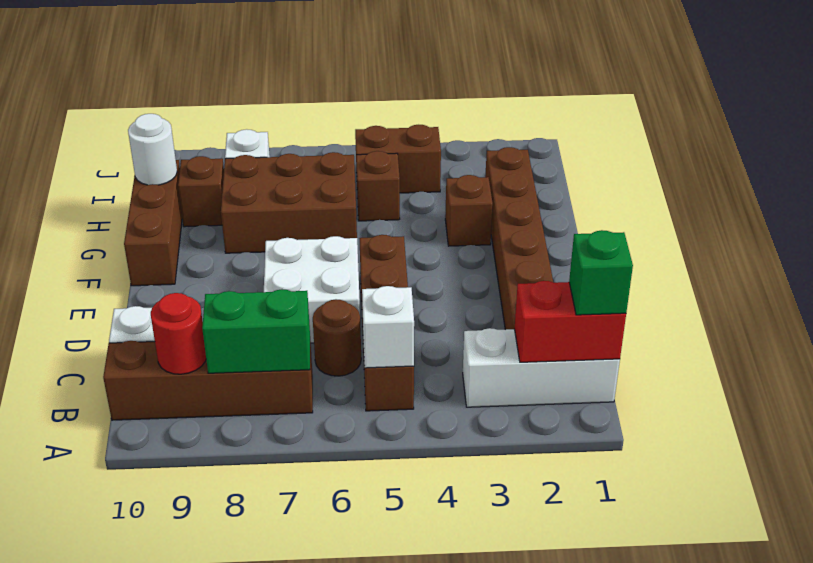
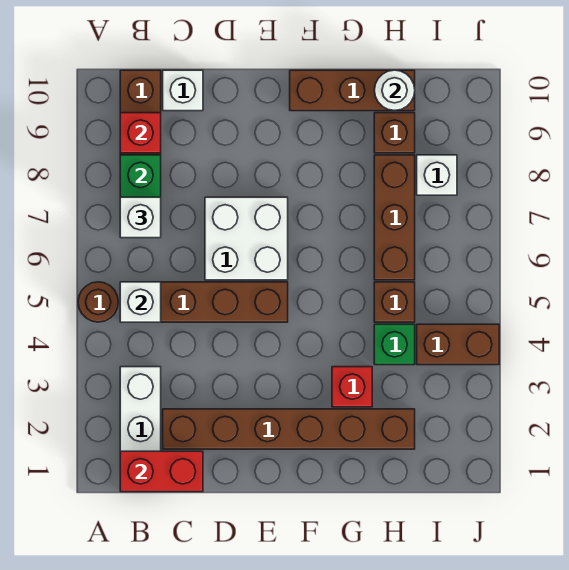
red brick B1:B2 level 2 -> red brick B1:C1 level 2
green brick B1 level 3 -> green brick H4 level 1
none -> white brick B7 level 3
red round brick B9 level 2 -> red brick B9 level 2
brown round brick C6 level 1 -> brown round brick A5 level 1
brown brick G3 level 1 -> red brick G3 level 1
brown brick G6:H8 level 1 -> brown brick H6:H8 level 1
brown brick I4:I5 level 1 -> brown brick I4:J4 level 1

